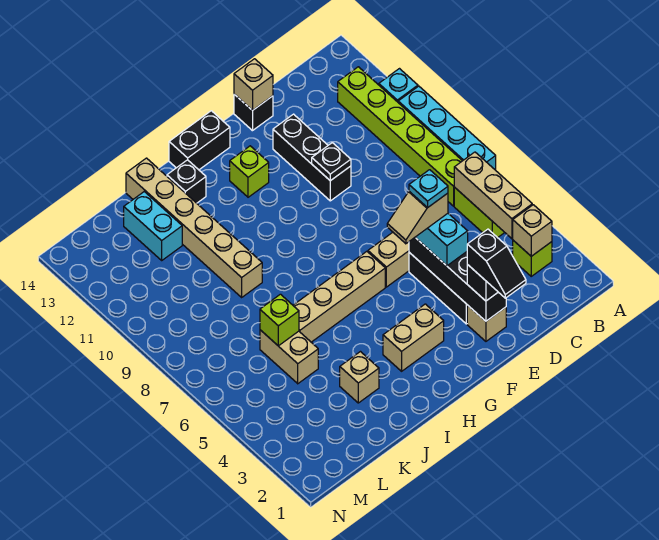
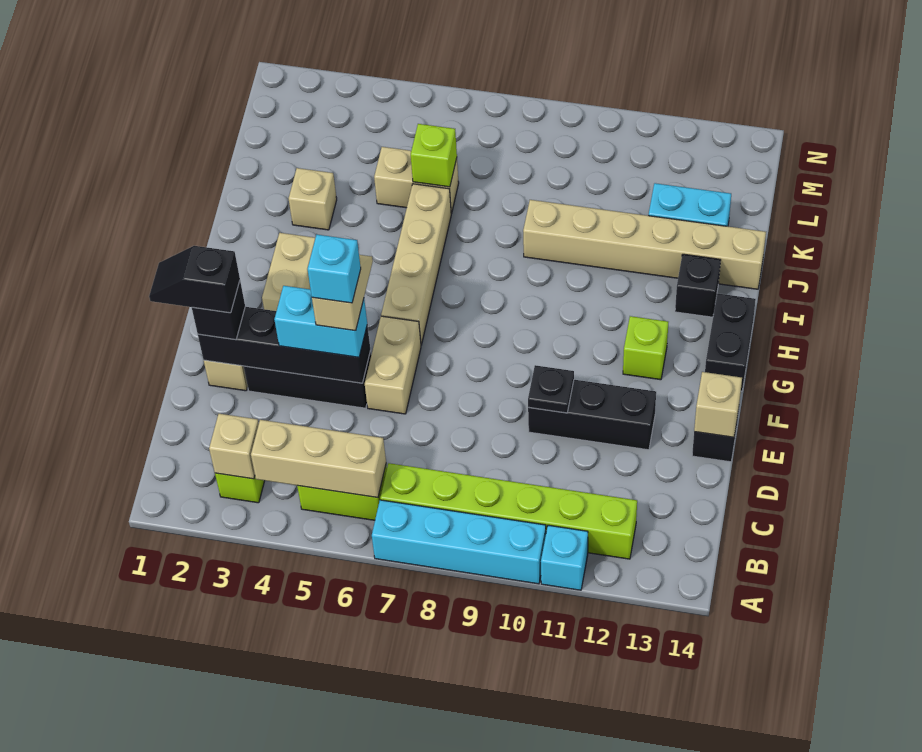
cyan plate E5 level 5 -> cyan brick E5 level 5

